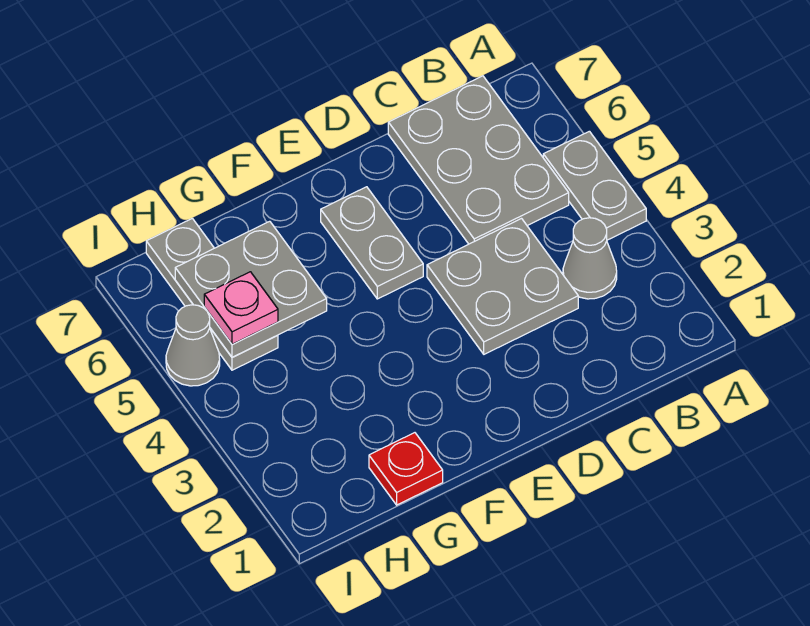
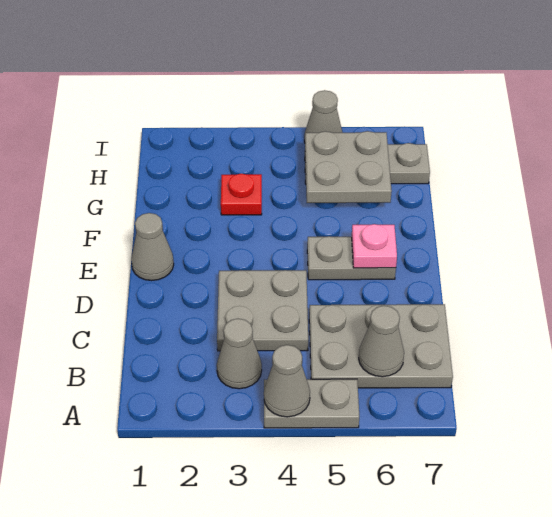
none -> grey cone A4 level 2
none -> grey cone B6 level 2
none -> grey cone E1 level 1
red plate G1 level 1 -> red plate G3 level 1
pink plate H5 level 3 -> pink plate E6 level 2

